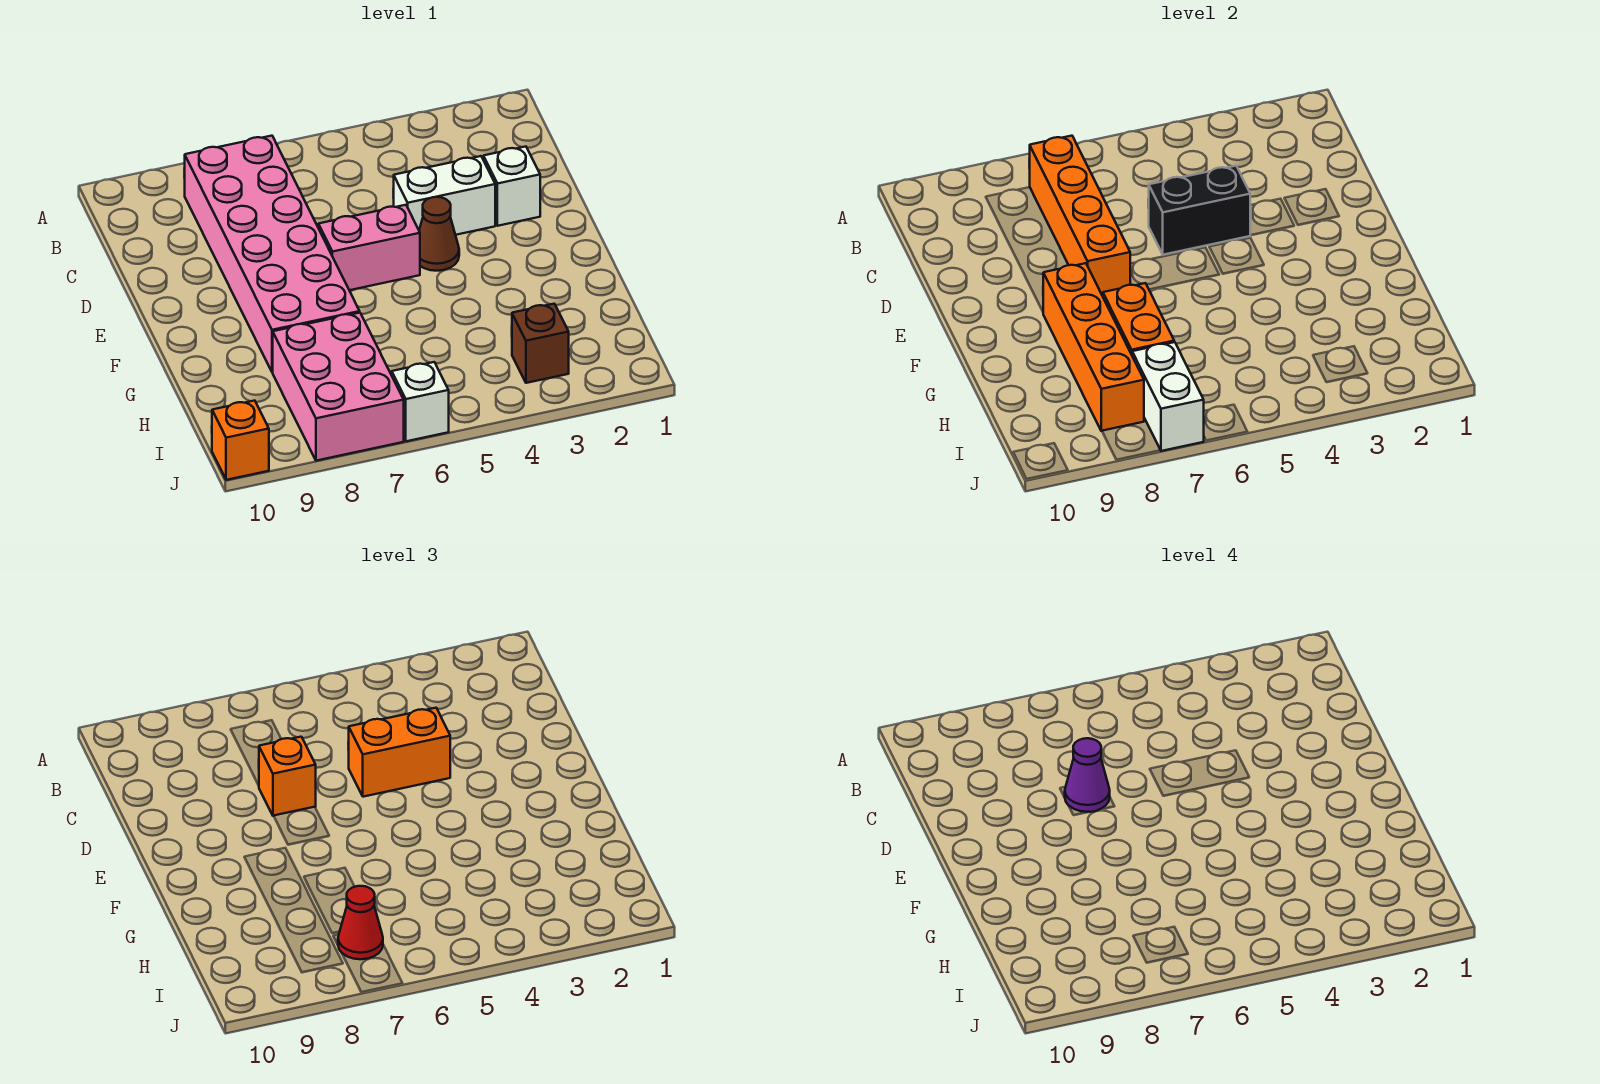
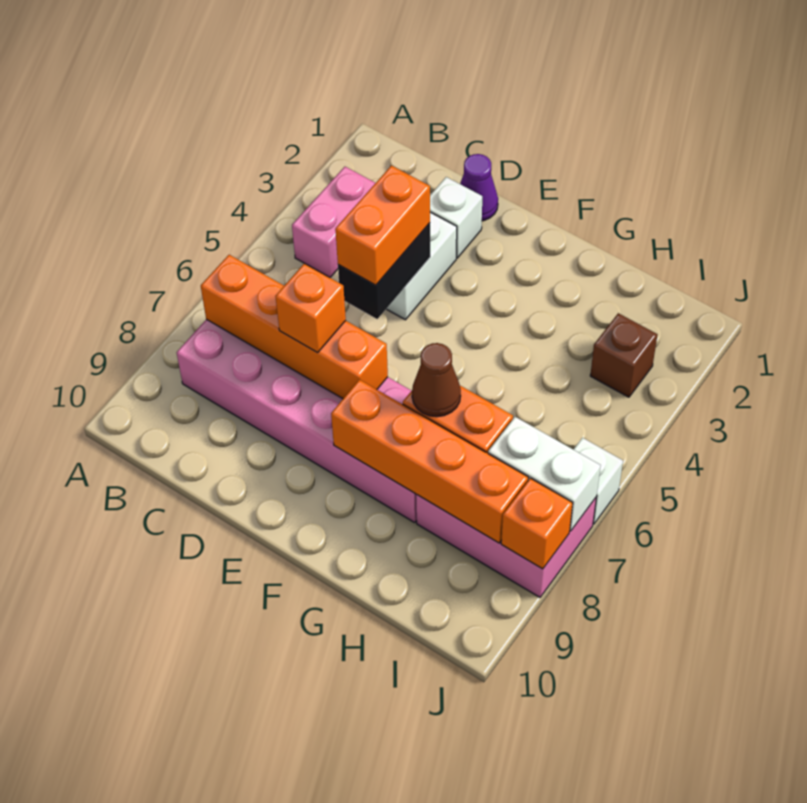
purple cone D7 level 4 -> purple cone D1 level 1
brown cone E4 level 1 -> brown cone G7 level 3
pink brick E5:E6 level 1 -> pink brick B3:B4 level 1
red cone I7 level 3 -> none
orange brick J10 level 1 -> orange brick J8 level 2

